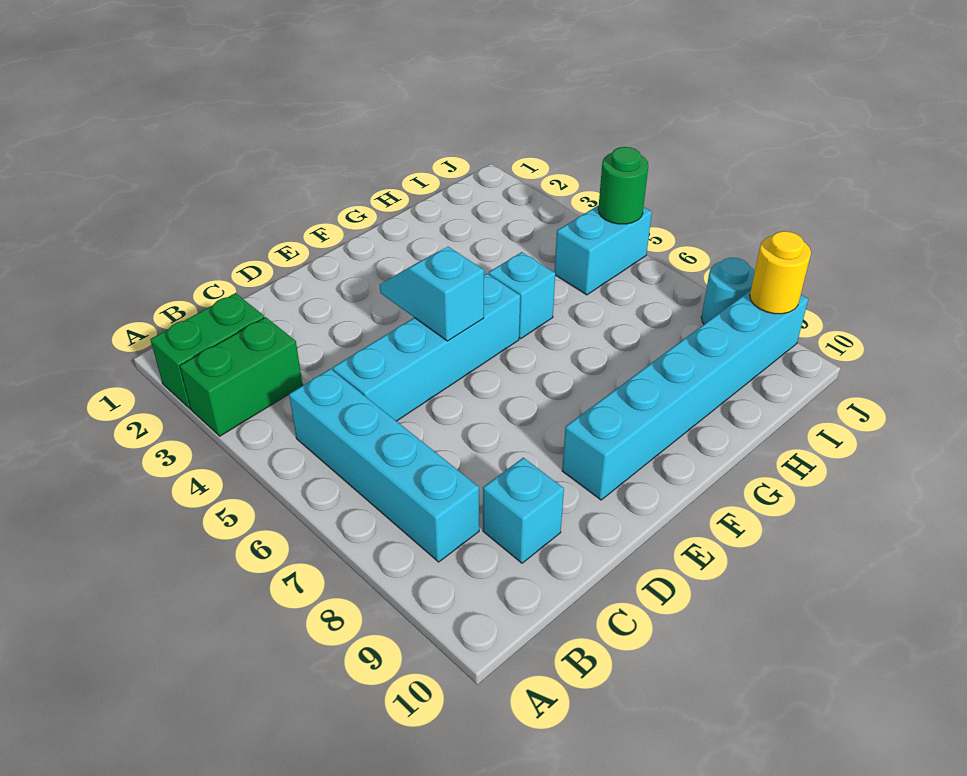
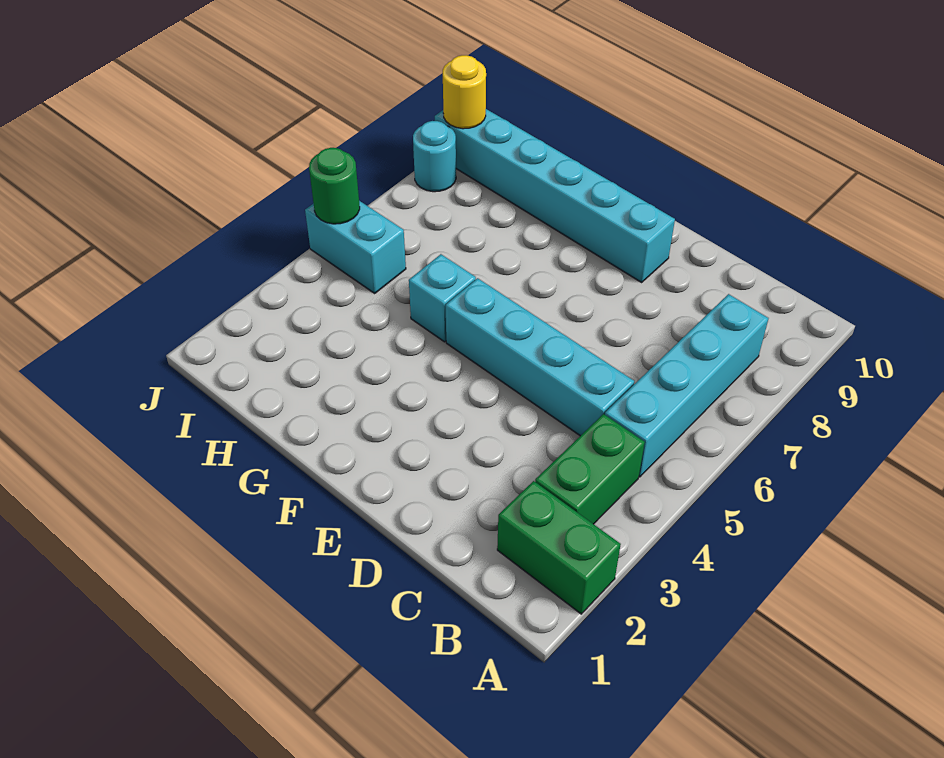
green brick A3:B3 level 1 -> green brick B3:B4 level 1
cyan brick C9 level 1 -> none
cyan slope E4:E5 level 2 top 5 -> none

